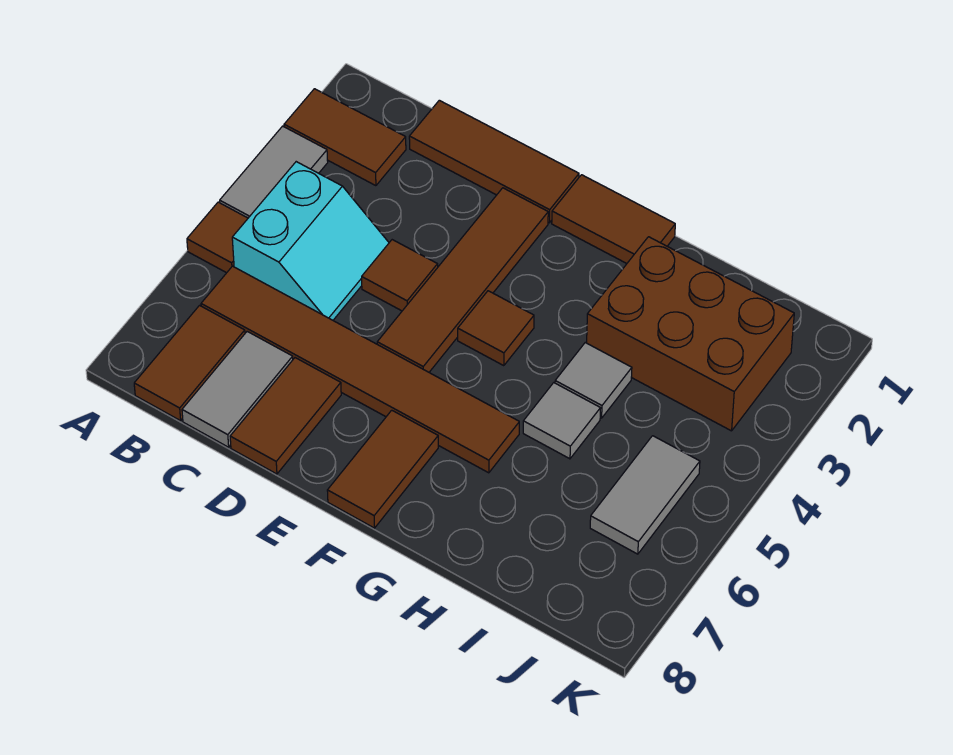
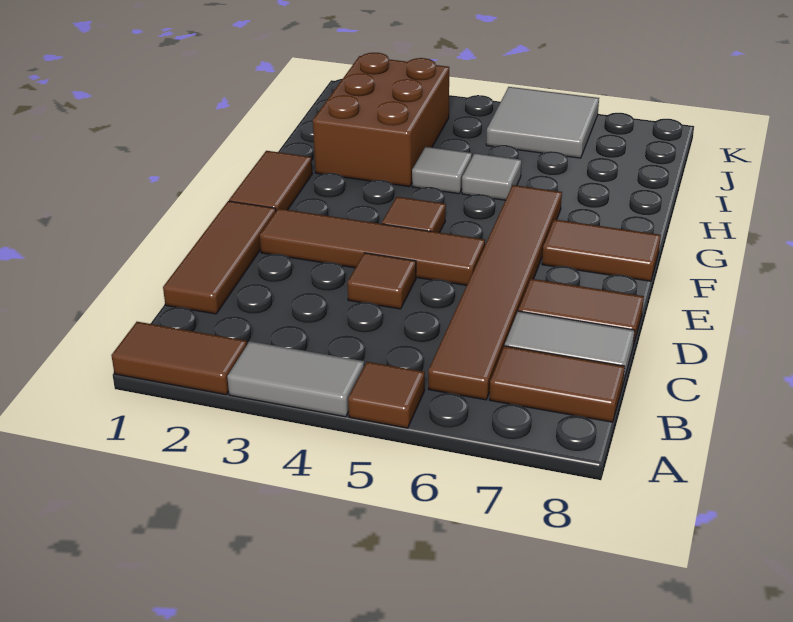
brown tile A2:B2 level 1 -> brown tile A1:A2 level 1
cyan slope B4:C5 level 1 top B -> none
grey tile J5:J6 level 1 -> grey tile J5:K6 level 1

